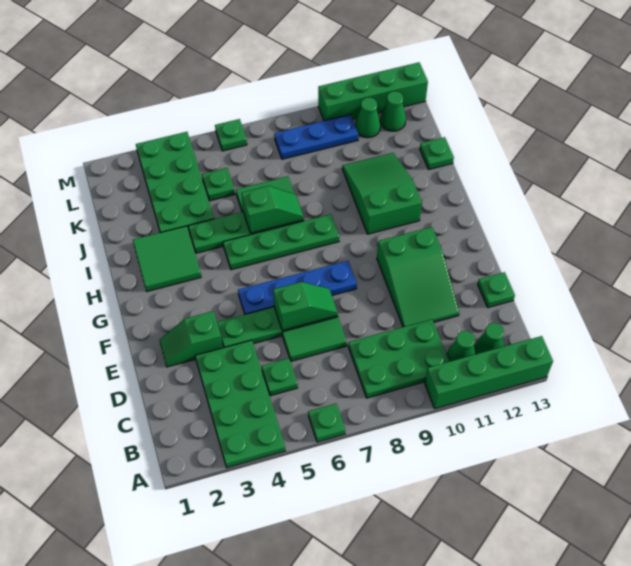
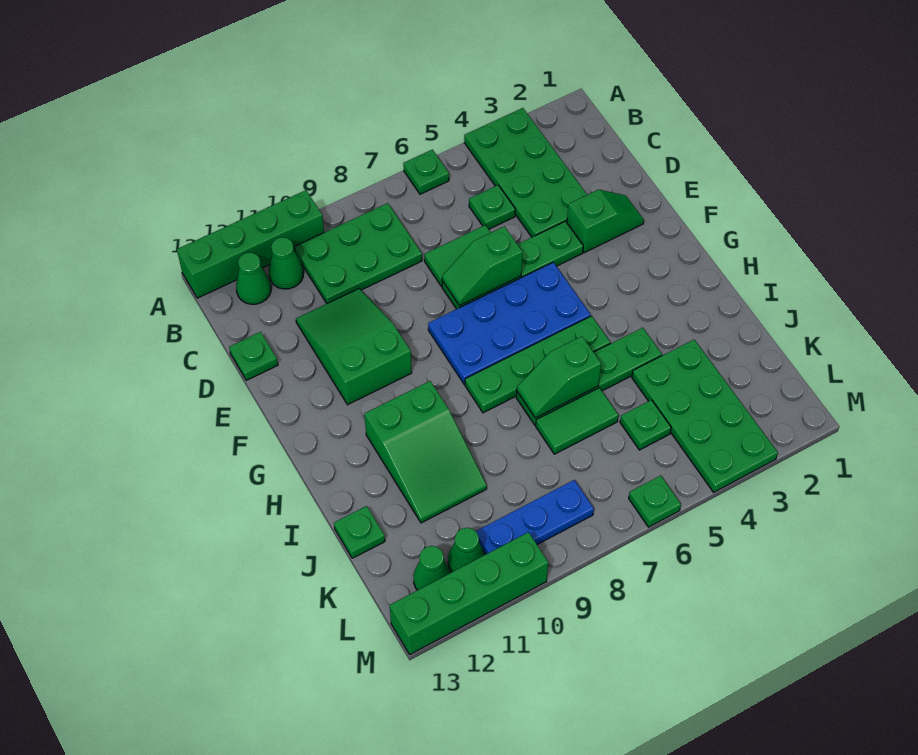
blue plate F5:F8 level 1 -> blue plate F5:G8 level 1
green tile H2:I3 level 1 -> none

